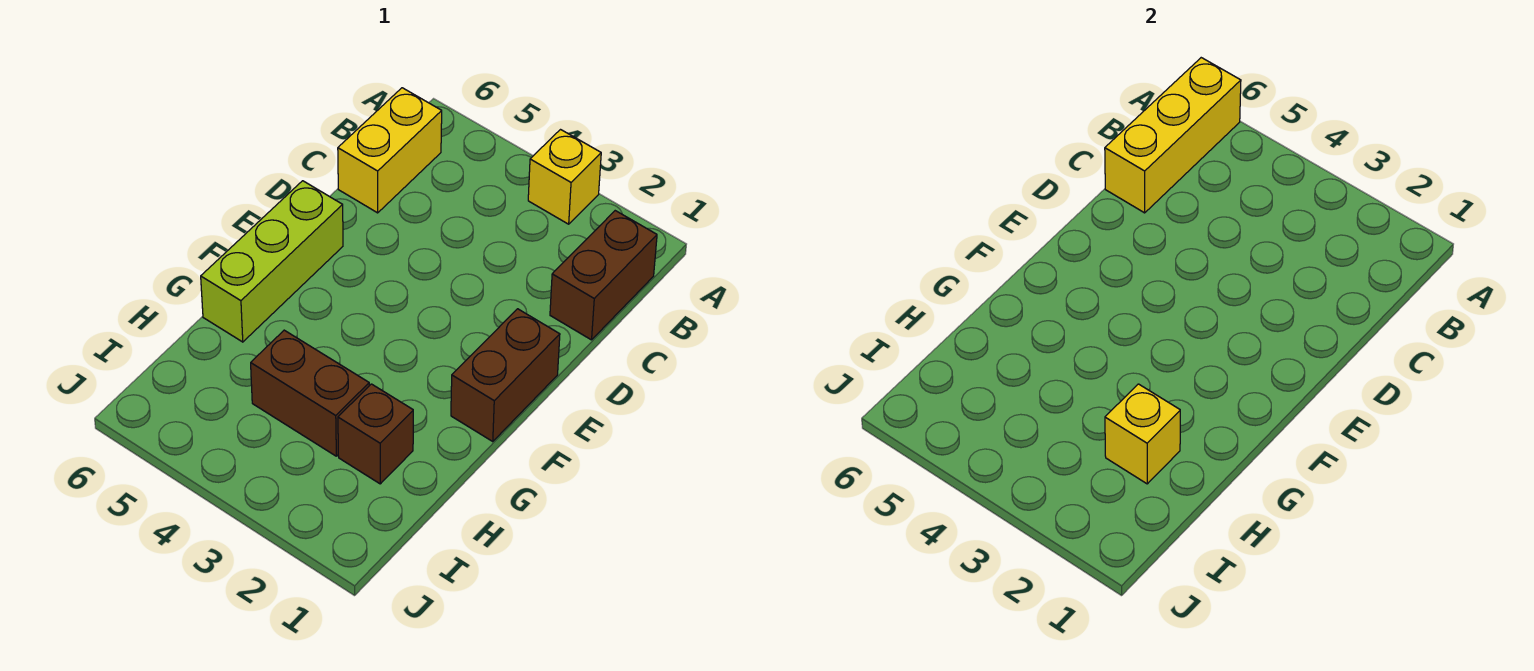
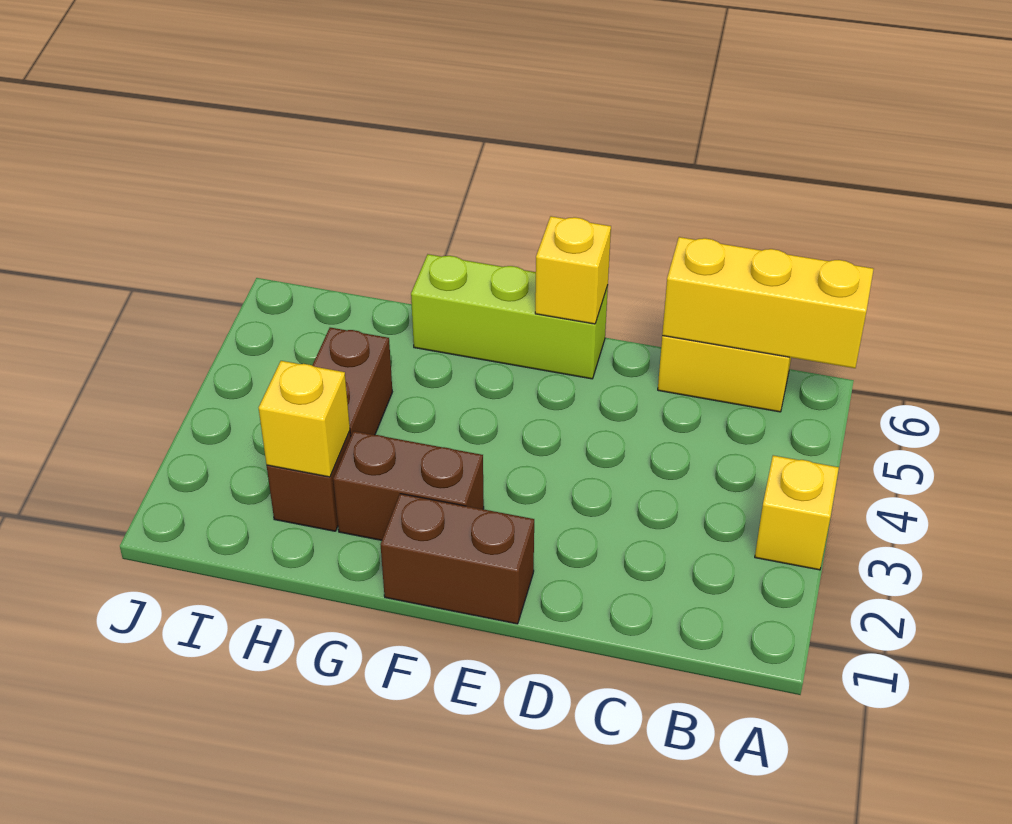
brown brick B1:C1 level 1 -> brown brick F2:G2 level 1
none -> yellow brick E6 level 2

